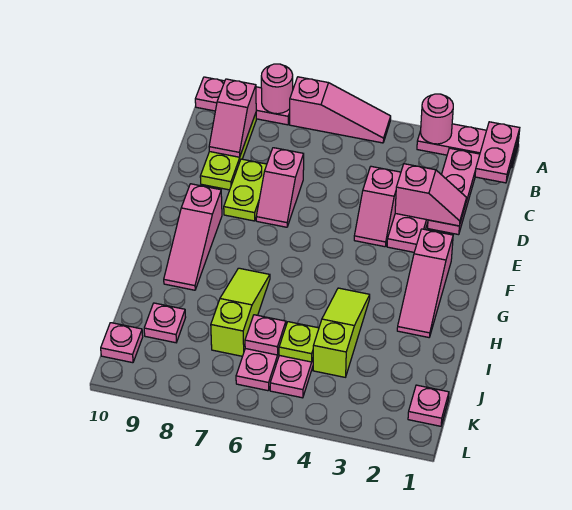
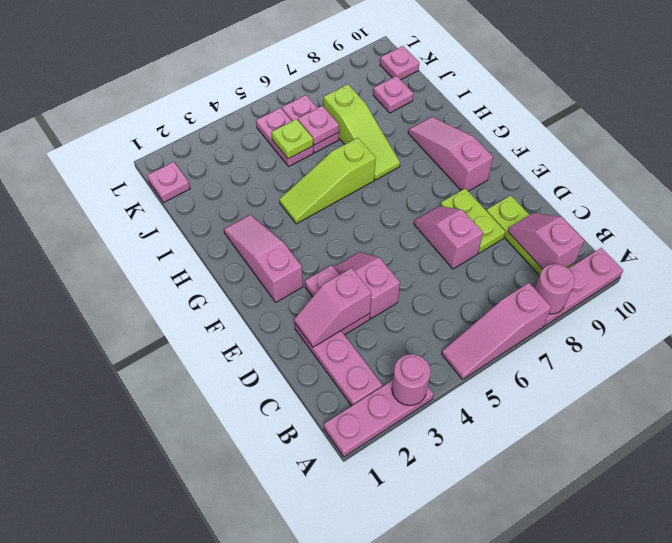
pink plate A1:B1 level 2 -> none
lime slope H4:J4 level 1 top J -> lime slope H4:H6 level 1 top 6

